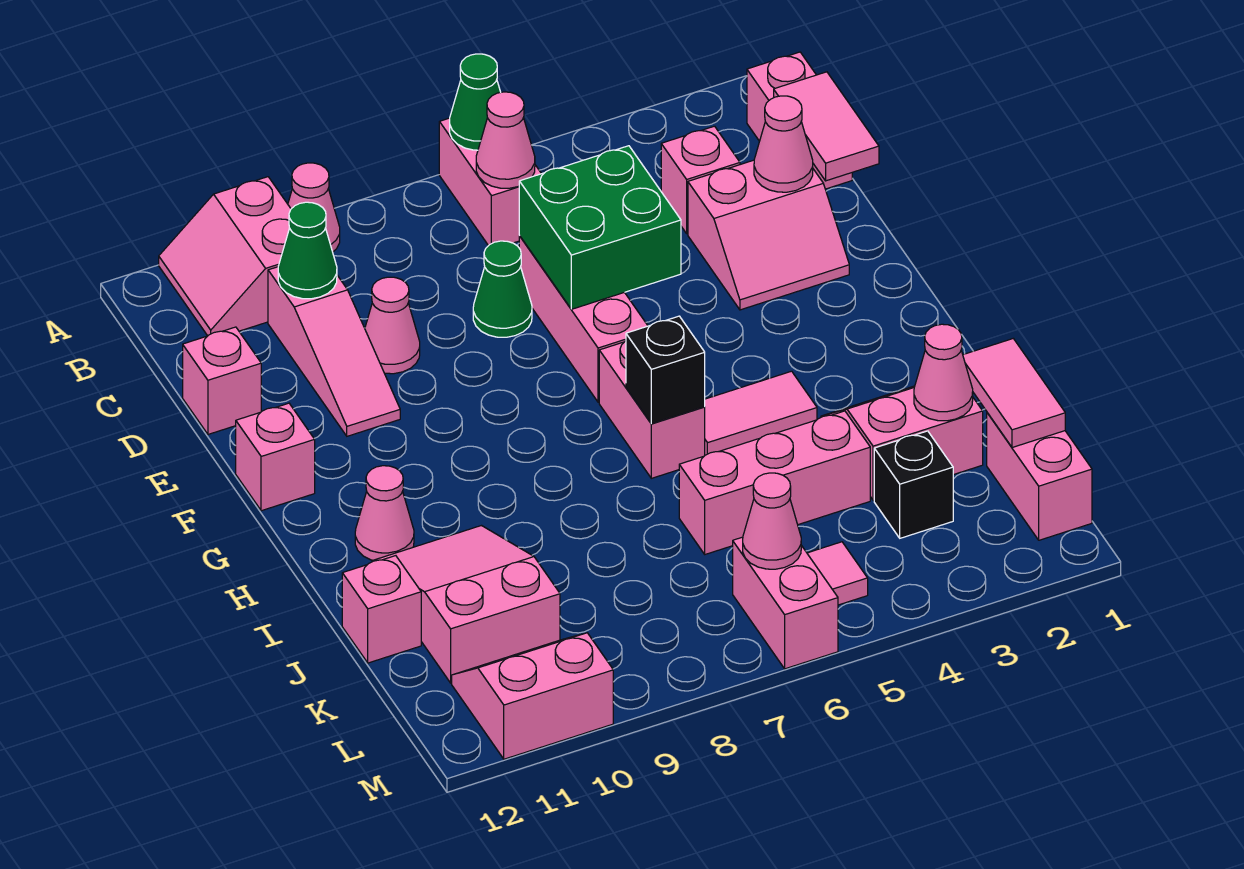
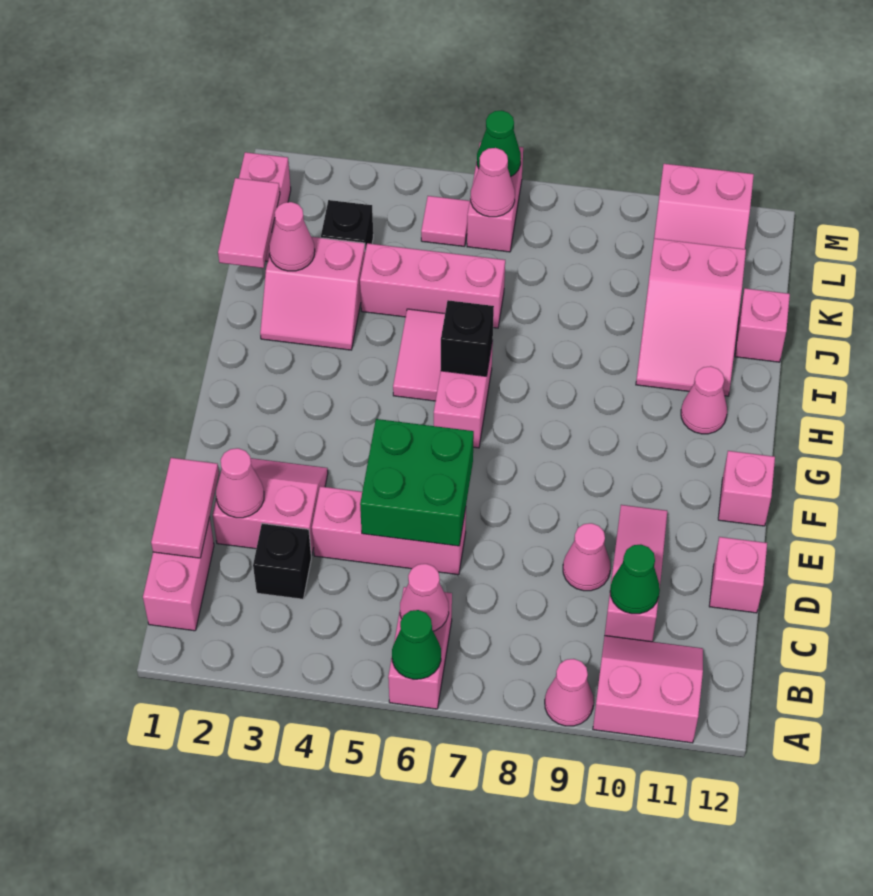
pink slope A10:B11 level 1 top 10 -> pink slope A10:B11 level 1 top A
pink brick C3 level 1 -> black brick C3 level 1
pink brick D6:F6 level 1 -> pink brick D4:D6 level 1
green cone D7 level 1 -> green cone M6 level 2
pink tile H4:H5 level 1 -> pink tile H5:I5 level 1

